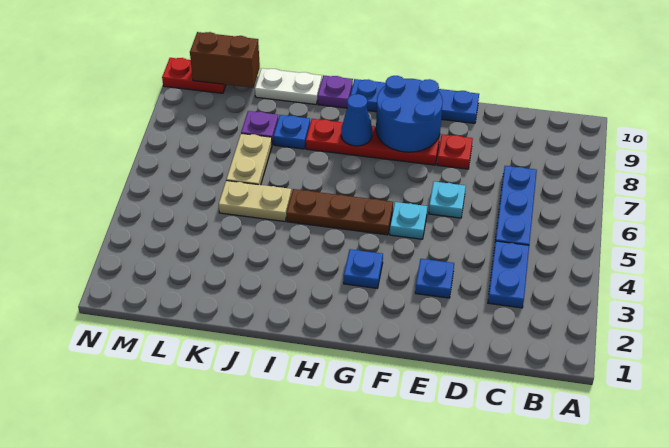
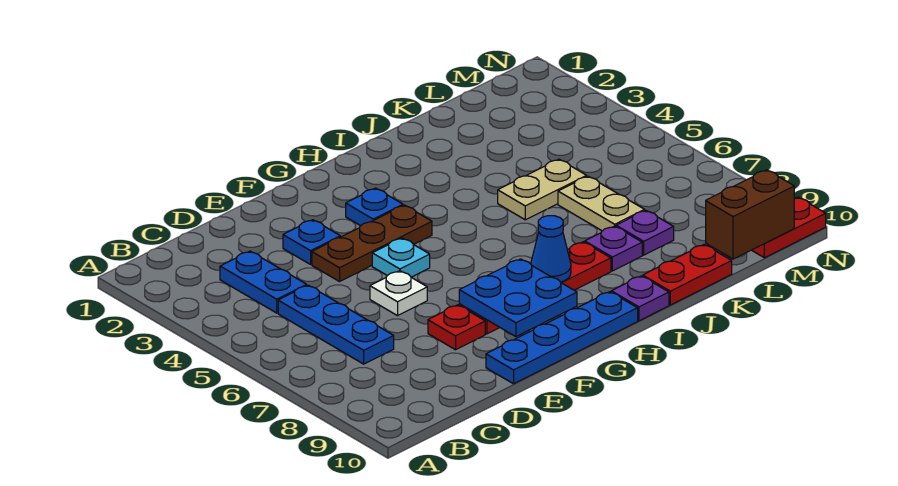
cyan plate E6 level 1 -> white plate E6 level 1
blue round brick F8:G9 level 2 -> blue plate F8:G9 level 2
brown plate G5:I5 level 1 -> brown plate E4:G4 level 1
blue plate J8 level 1 -> purple plate J8 level 1
white plate J10:K10 level 1 -> red plate J10:K10 level 1

